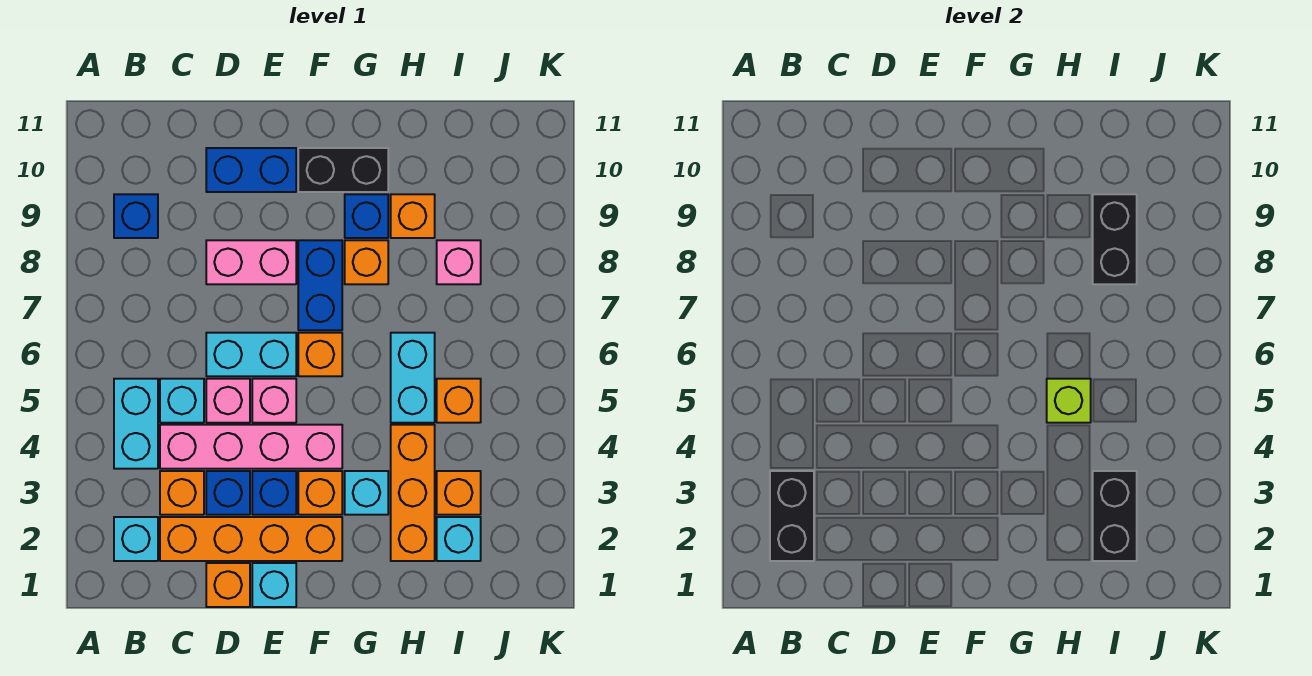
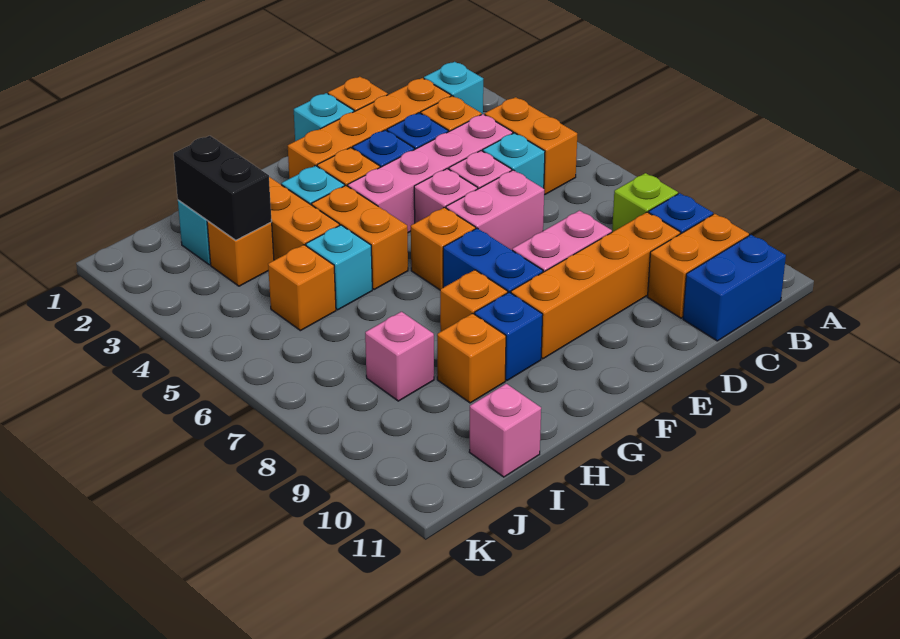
black brick B2:B3 level 2 -> none
cyan brick B4:B5 level 1 -> orange brick B4:B5 level 1
none -> orange brick B10:C10 level 1
none -> orange brick C9:F9 level 1
cyan brick D6:E6 level 1 -> pink brick D6:E6 level 1
blue brick D10:E10 level 1 -> blue brick B11:C11 level 1
black brick F10:G10 level 1 -> none
none -> orange brick G4:G5 level 1
cyan brick H5:H6 level 1 -> cyan brick H5 level 1
lime brick H5 level 2 -> lime brick B8 level 1
black brick I8:I9 level 2 -> none
none -> pink brick I11 level 1

